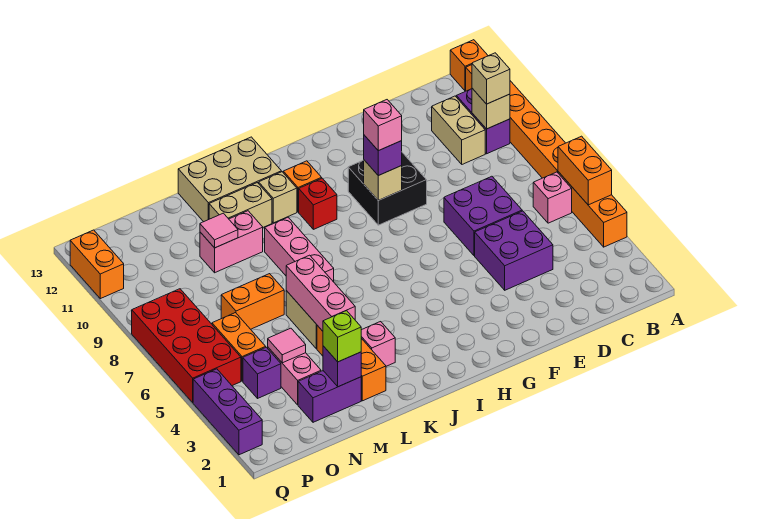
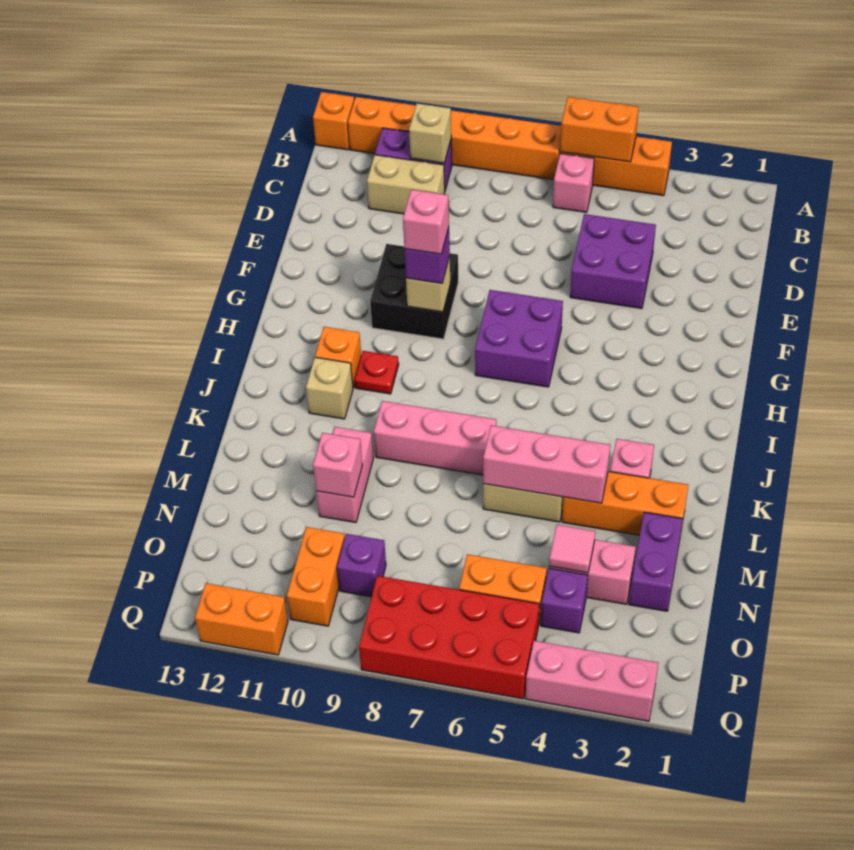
tan brick B10 level 3 -> none
purple brick D6:E7 level 1 -> purple brick G6:H7 level 1
red brick I10 level 1 -> red plate I10 level 1
tan brick J12:L13 level 1 -> none
tan brick K11:L11 level 1 -> none
purple brick M2 level 2 -> purple brick O9 level 1
lime brick M2 level 3 -> none
orange brick M7:N7 level 1 -> orange brick O10:P10 level 1
pink tile M10 level 2 -> pink brick M10 level 2
purple brick Q2:Q4 level 1 -> pink brick Q2:Q4 level 1

